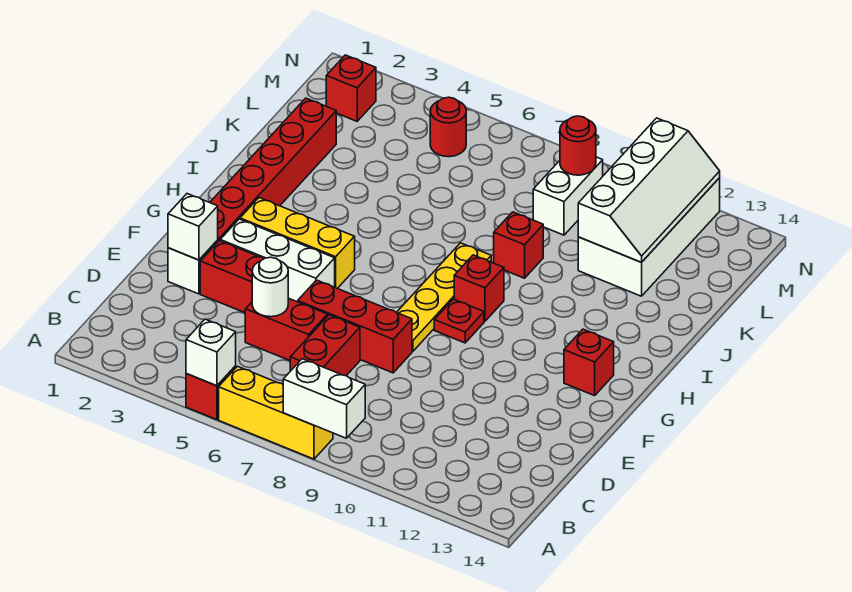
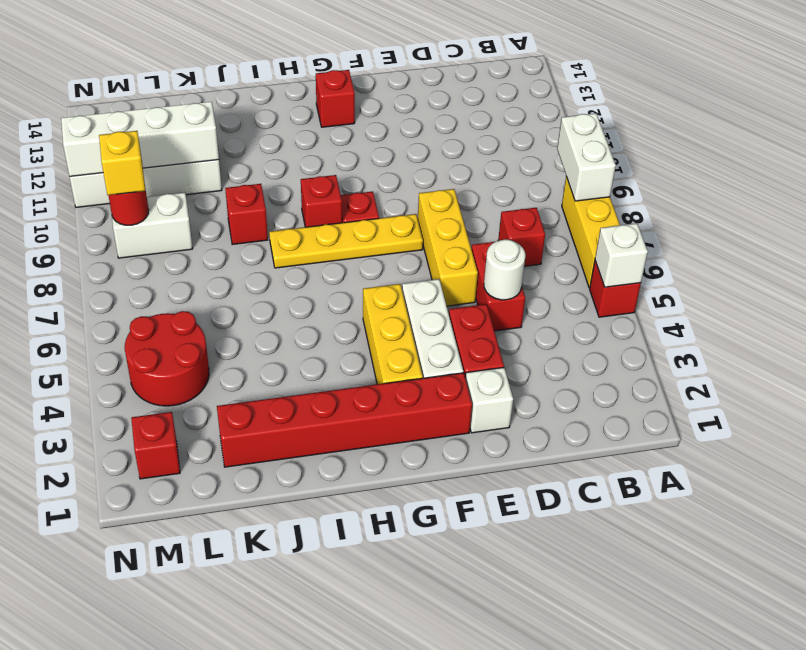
red brick C7:D7 level 1 -> red brick C7 level 1
white brick E2 level 2 -> none
red brick E6:E8 level 1 -> yellow brick E6:E8 level 1
red round brick M5 level 1 -> red round brick L4:M5 level 1
none -> yellow brick M9 level 3

